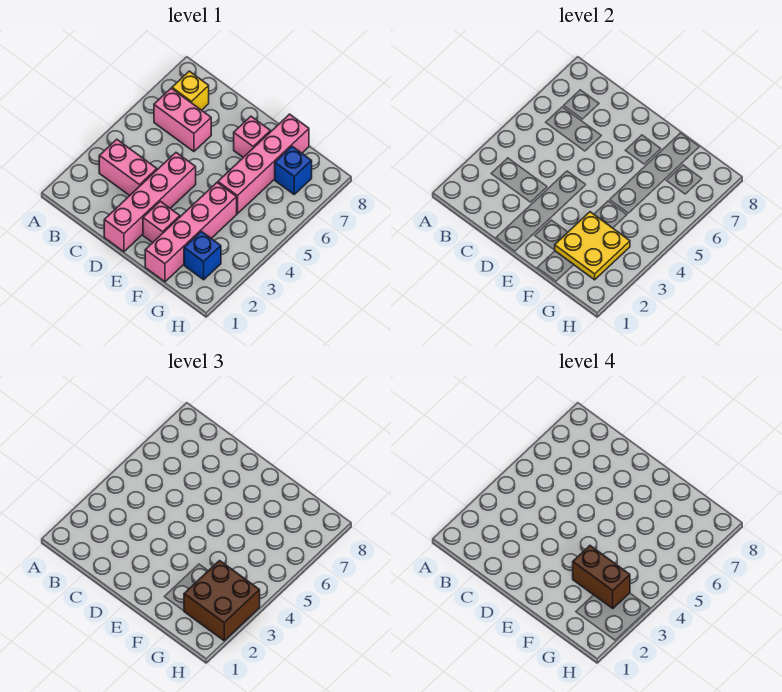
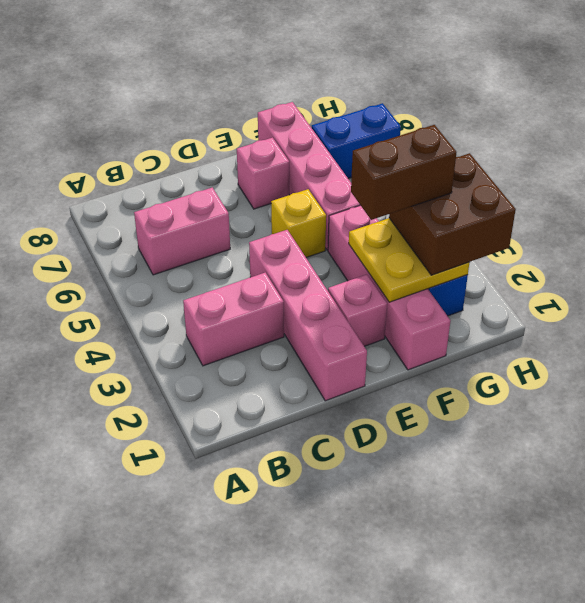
yellow brick B7 level 1 -> yellow brick E5 level 1
blue brick G7 level 1 -> blue brick G7:H7 level 1

